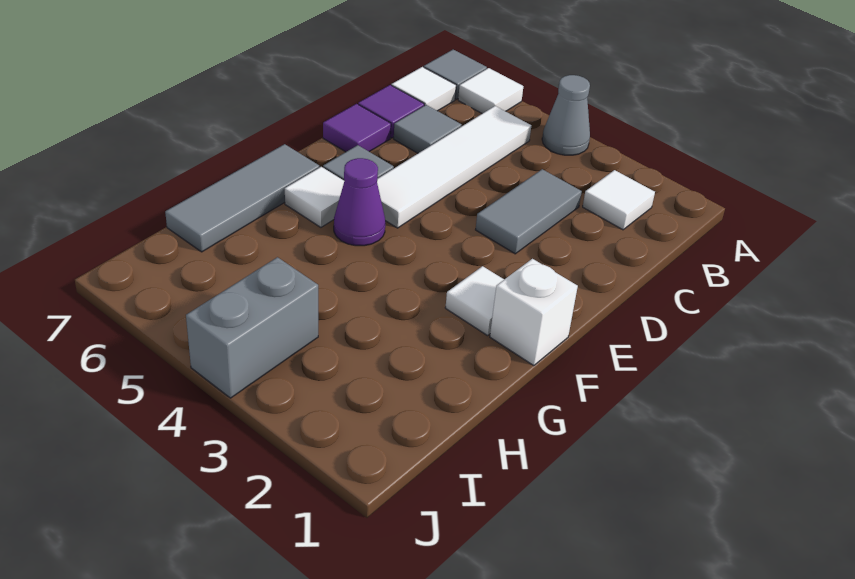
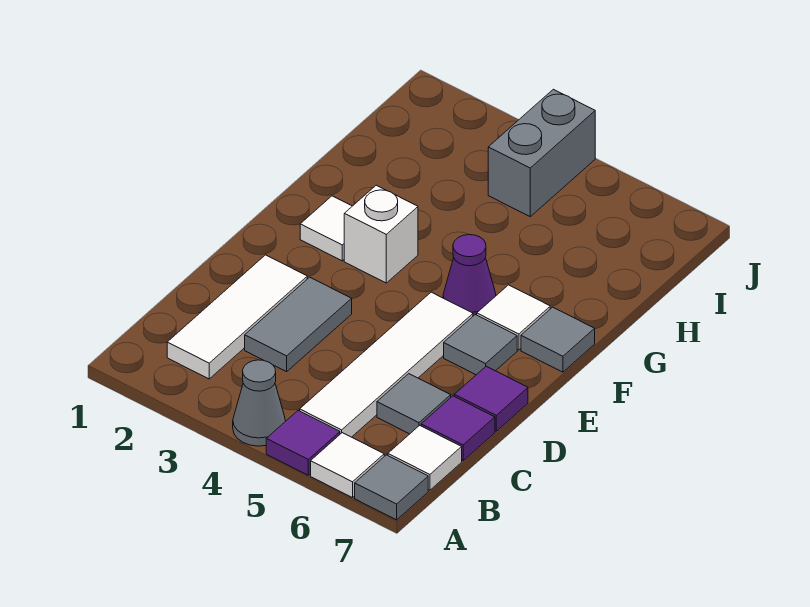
none -> purple tile A5 level 1
white tile B2 level 1 -> white tile B2:D2 level 1
white brick F1 level 1 -> white brick F3 level 1
grey tile F7:H7 level 1 -> grey tile F7 level 1

